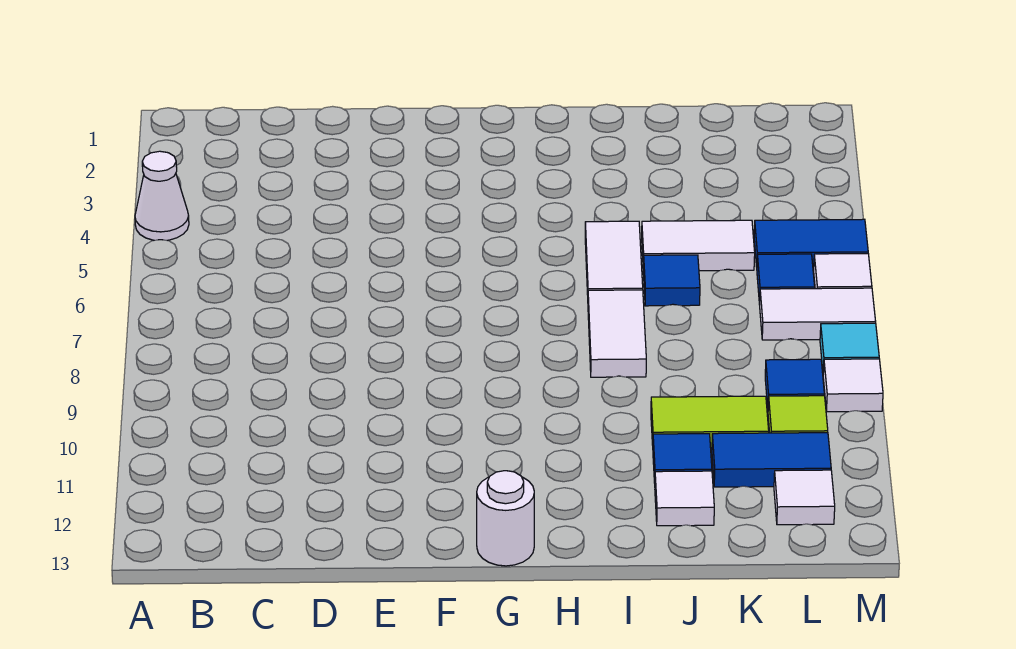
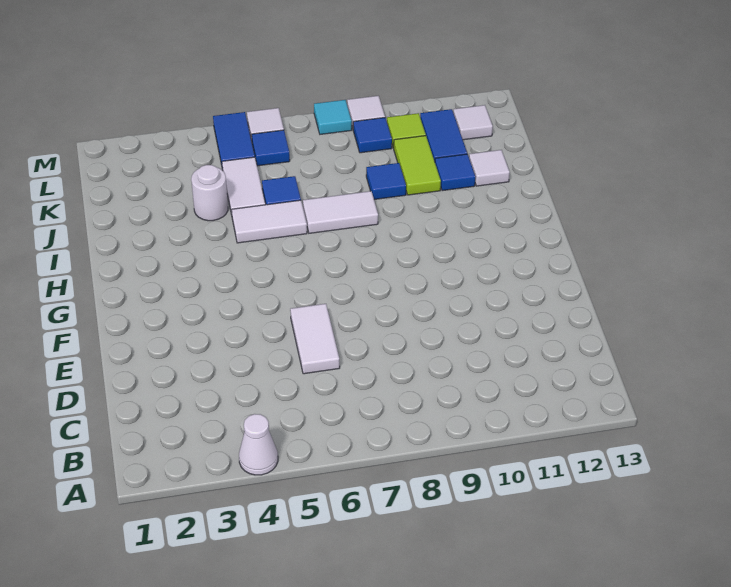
white round brick G13 level 1 -> white round brick J4 level 1
none -> blue tile J9 level 1
white tile L7:M7 level 1 -> white tile D6:E6 level 1

